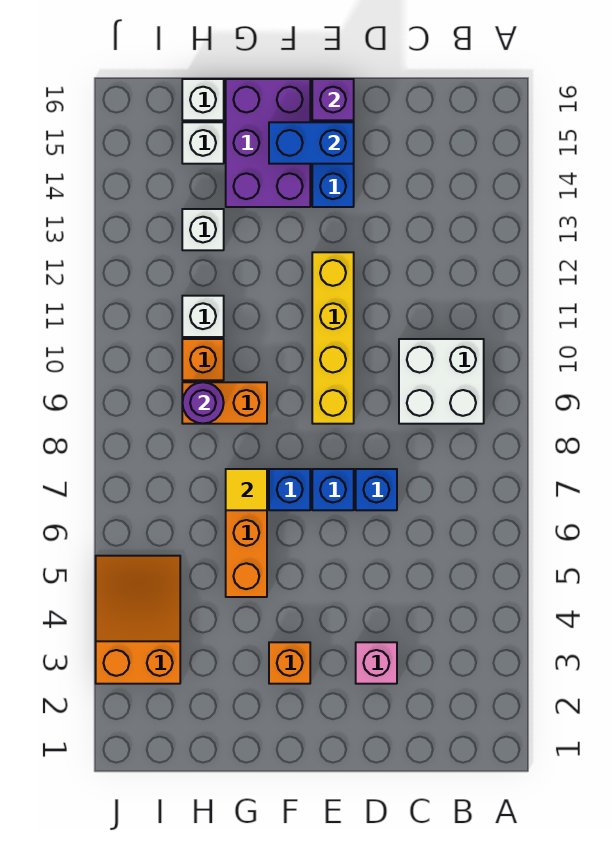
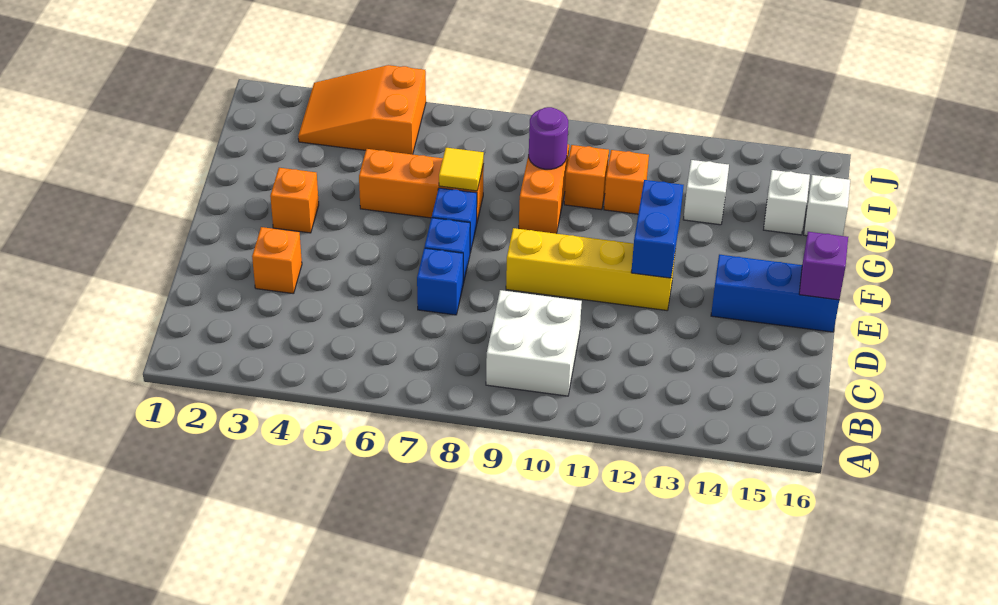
pink brick D3 level 1 -> orange brick D3 level 1
blue brick E15:F15 level 2 -> blue brick E12:F12 level 2
purple brick F14:G16 level 1 -> none
white brick H11 level 1 -> orange brick H11 level 1
orange slope I3:J5 level 1 top 3 -> orange slope I3:J5 level 1 top 5

